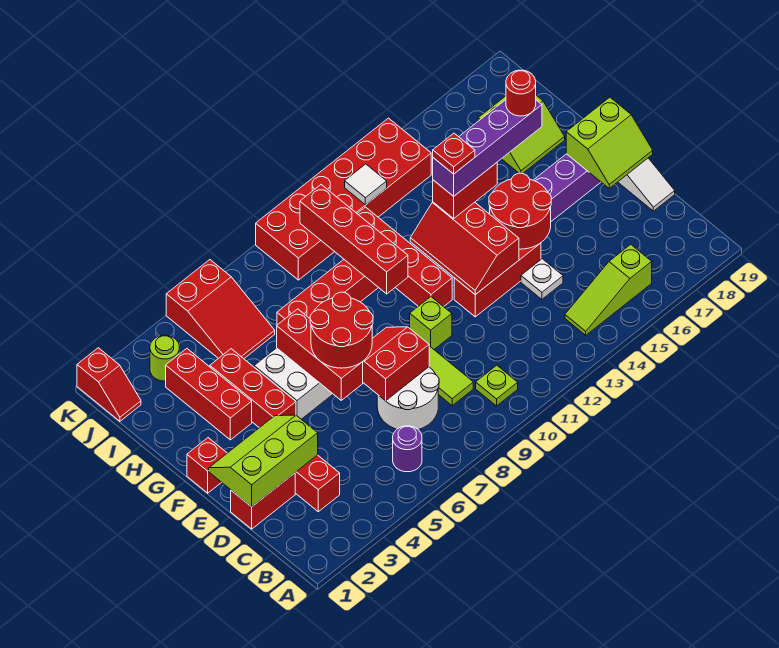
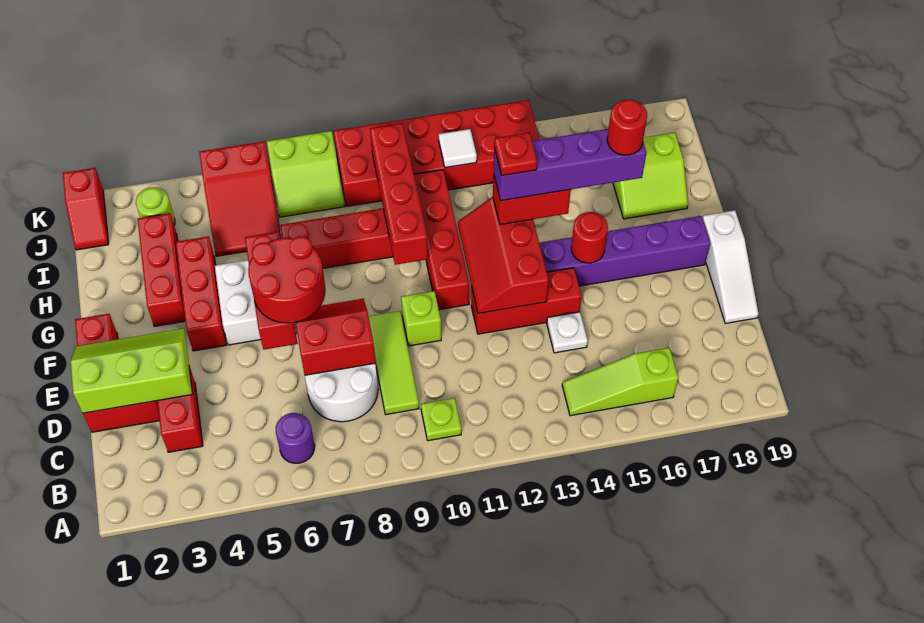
red round brick E14:F15 level 2 -> red round brick F15 level 2
lime slope E18:F19 level 2 top F -> lime slope J7:K8 level 1 top K

